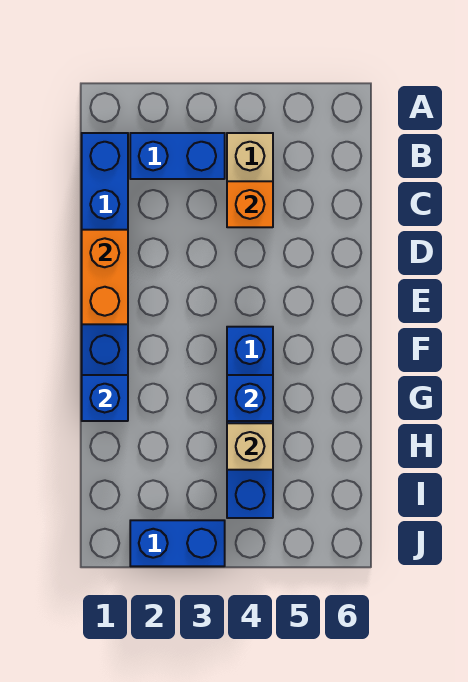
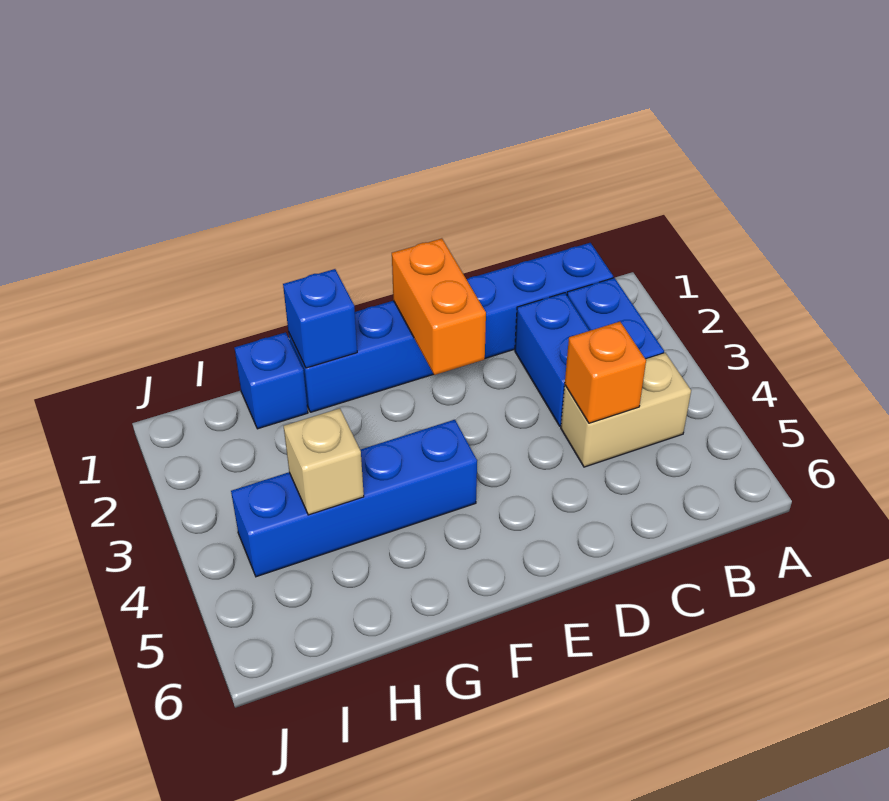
orange brick D1:E1 level 2 -> orange brick E1:E2 level 2
blue brick G4 level 2 -> blue brick H1 level 1
blue brick J2:J3 level 1 -> blue brick C2:C3 level 1

